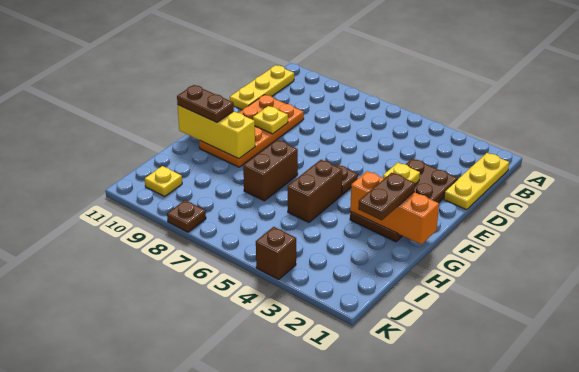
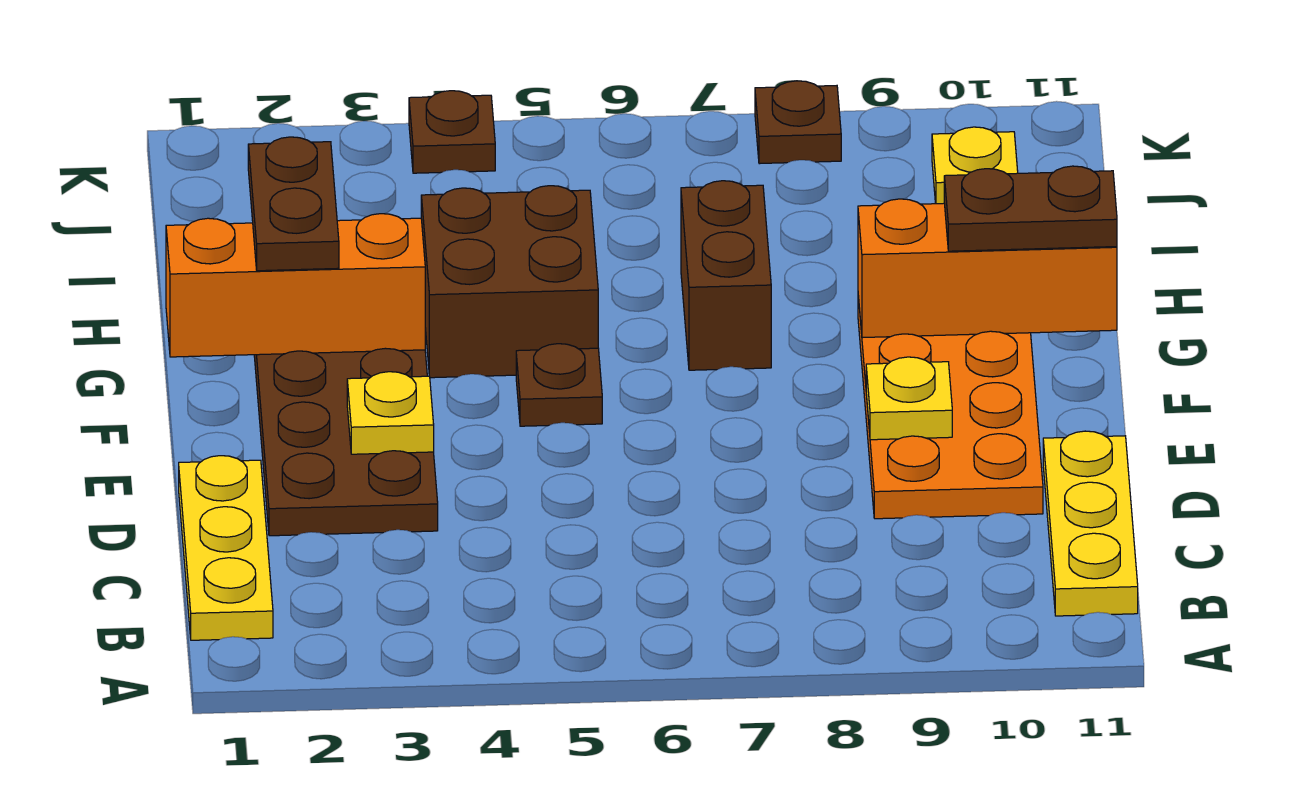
brown brick G5:H5 level 1 -> brown brick G4:H5 level 1
yellow brick G9:G11 level 2 -> orange brick G9:G11 level 2
brown brick K4 level 1 -> brown plate K4 level 1

